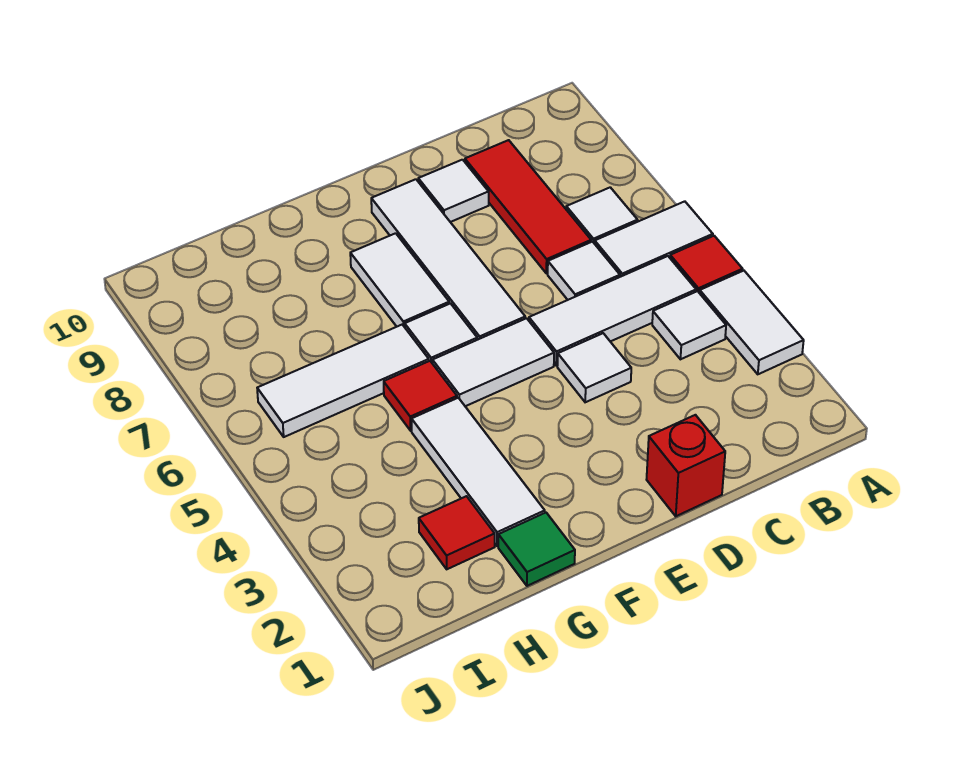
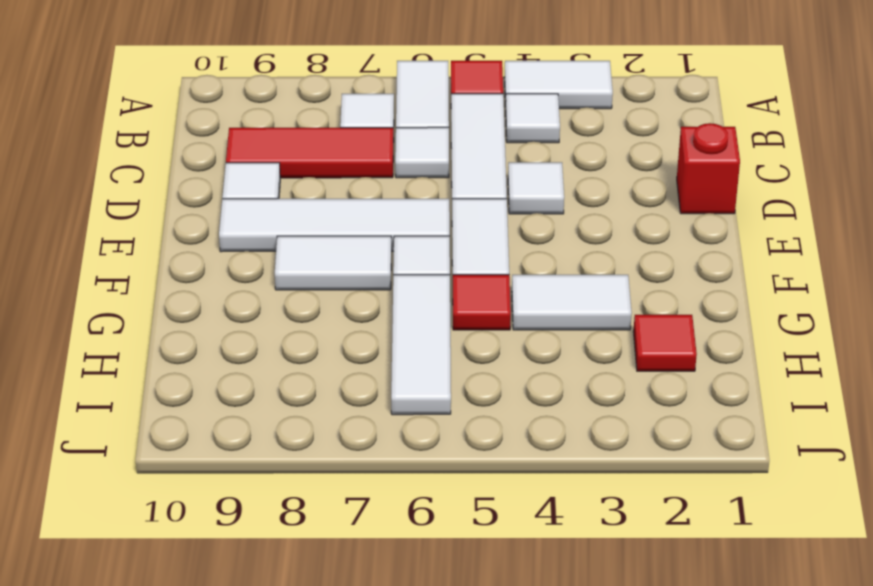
green tile G1 level 1 -> none
white tile G2:G4 level 1 -> white tile G3:G4 level 1

